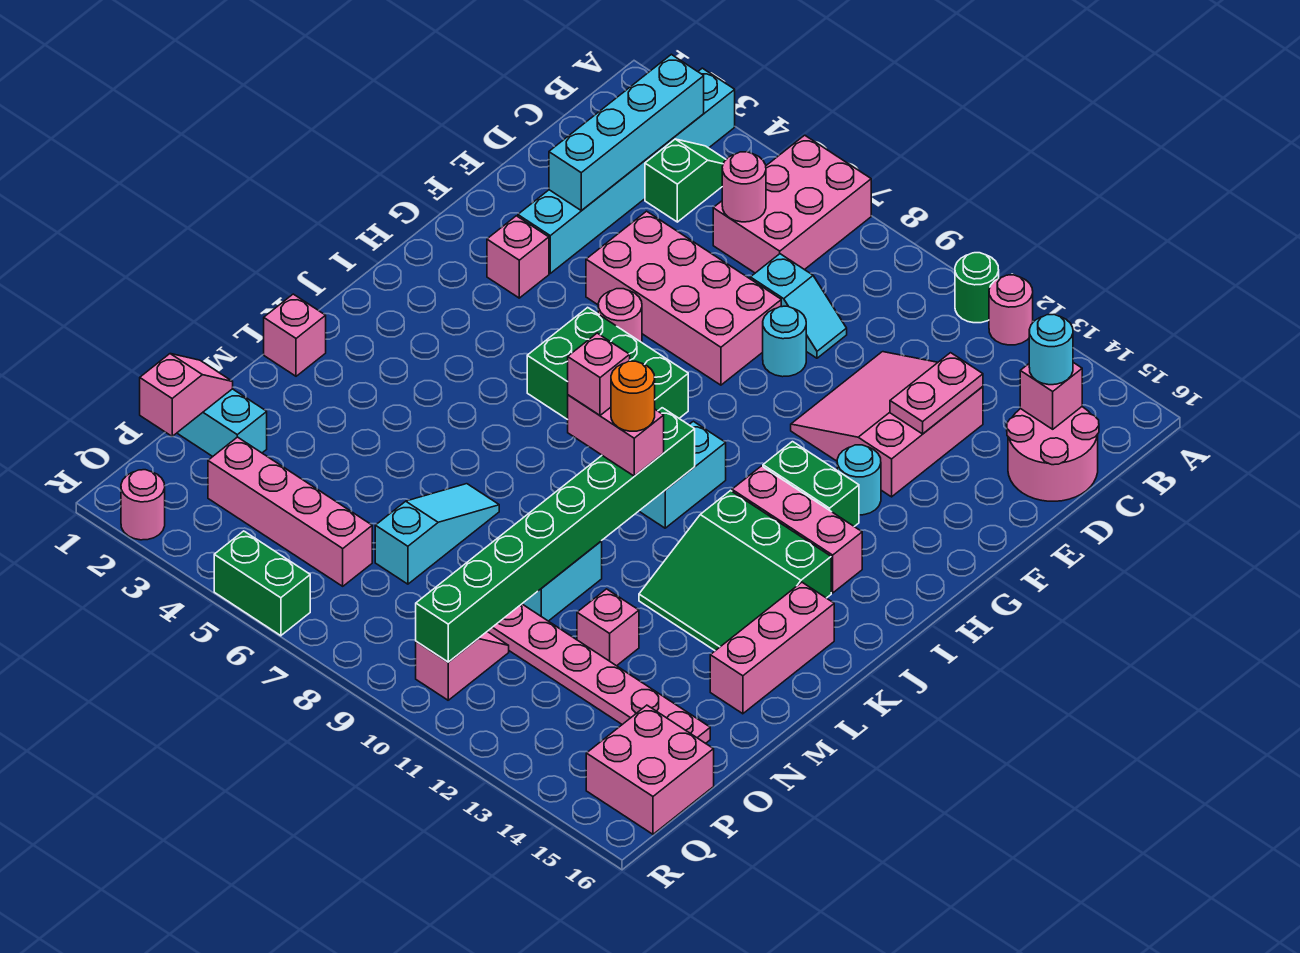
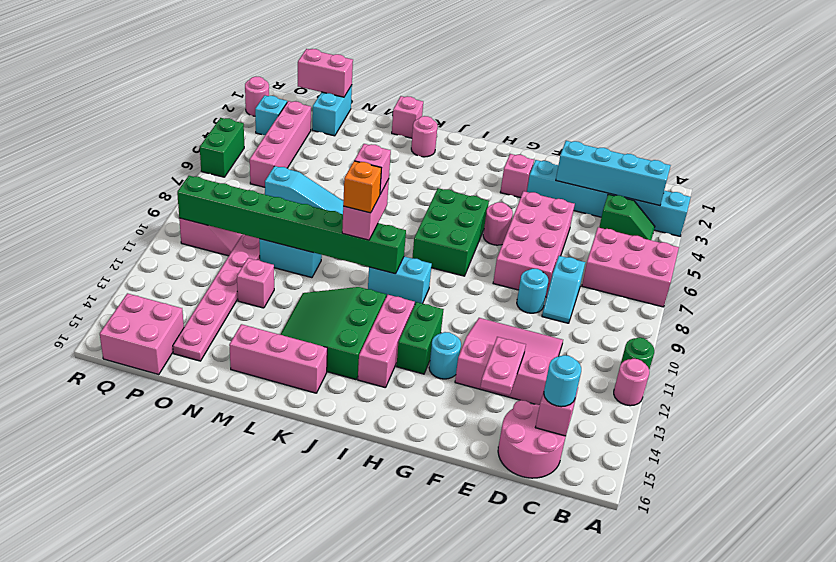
pink round brick C6 level 2 -> pink round brick K2 level 1
pink plate D13:E13 level 2 -> pink plate E13:E14 level 2
orange round brick K10 level 4 -> orange brick K10 level 4
pink slope O1:P1 level 2 top P -> pink brick O1:P1 level 2
none -> cyan brick Q3 level 1

